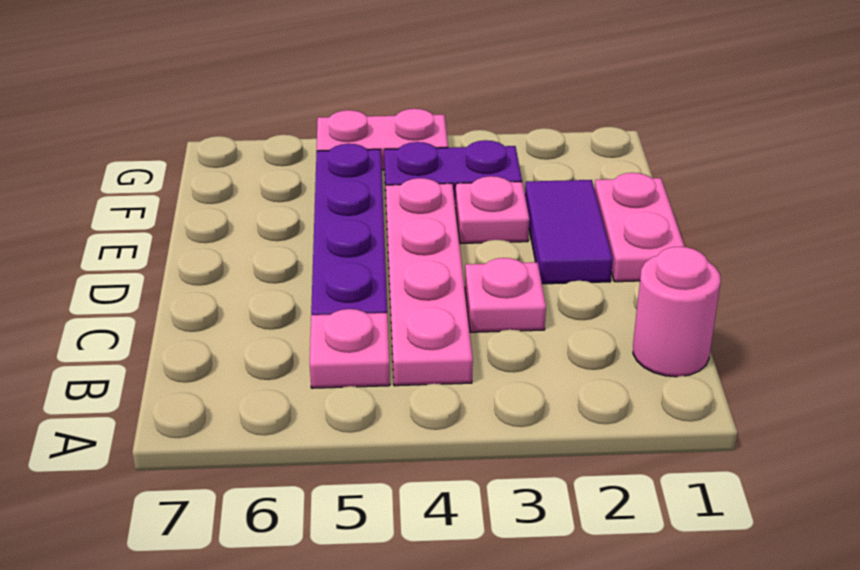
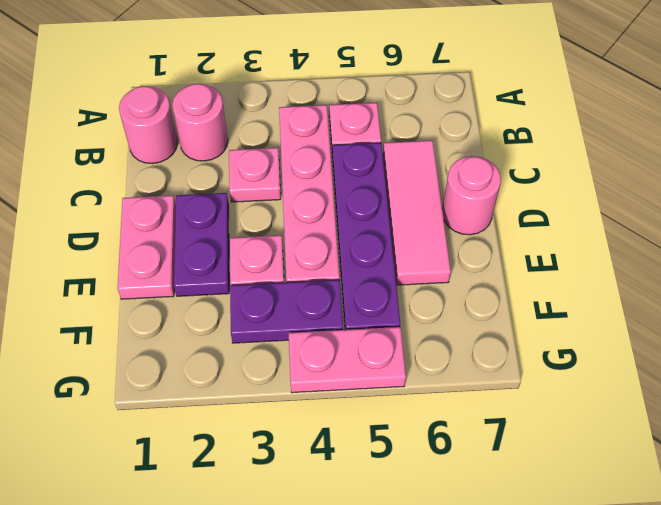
none -> pink round brick B2 level 1
none -> pink tile C6:E6 level 1
purple tile D2:E2 level 1 -> purple plate D2:E2 level 1
none -> pink round brick D7 level 1

